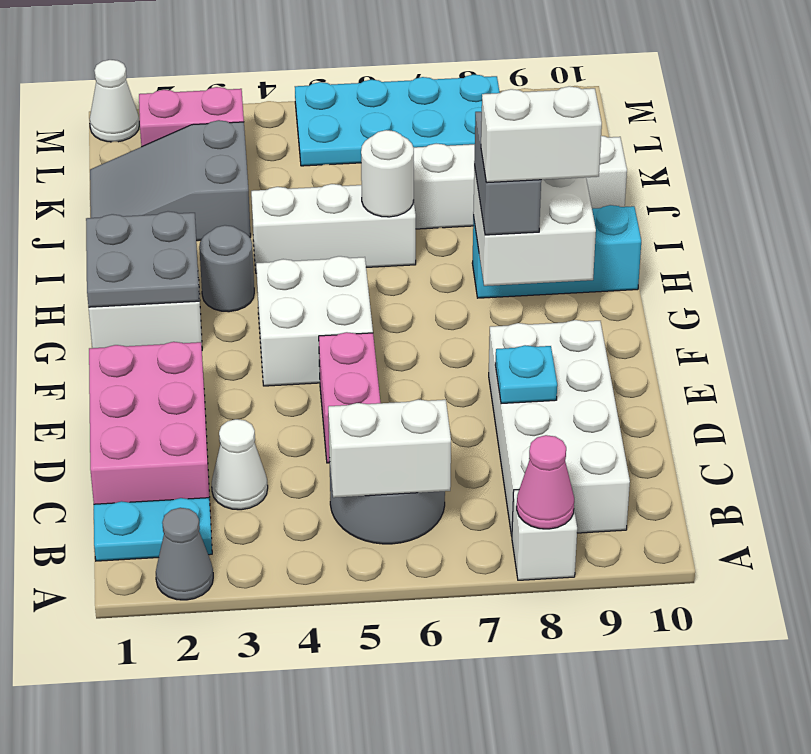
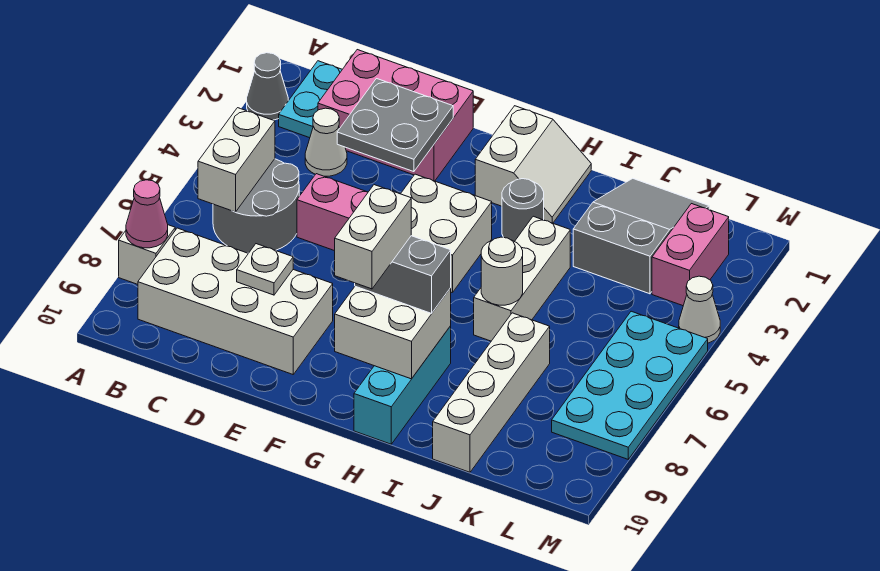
cyan plate D8 level 2 -> white plate D8 level 2
grey plate G1:H2 level 2 -> grey plate D2:E3 level 2
white cone M1 level 1 -> white cone M4 level 1

